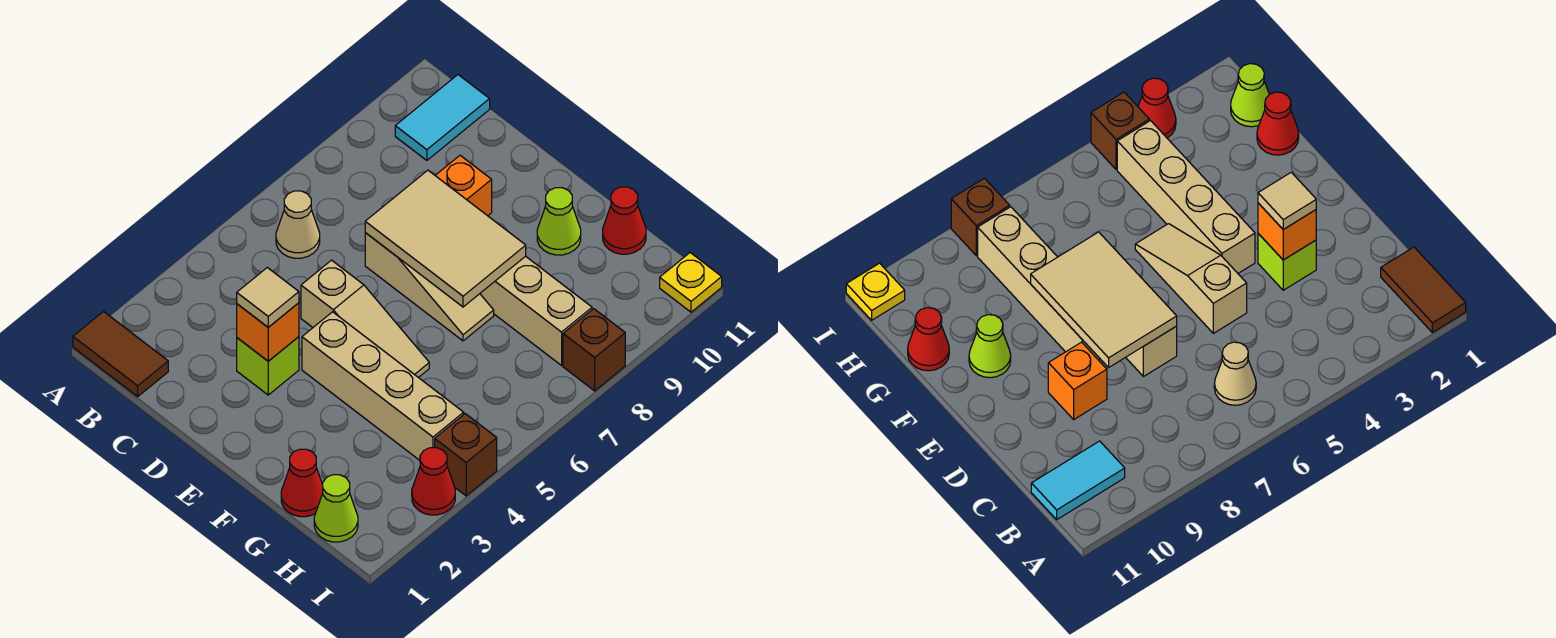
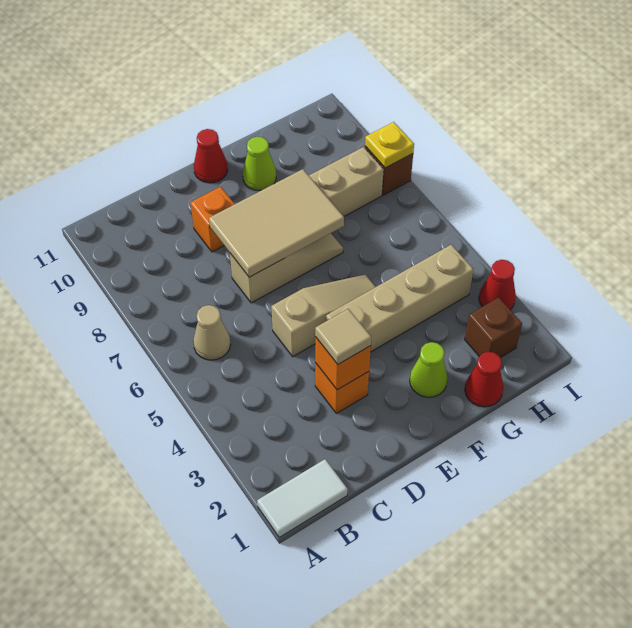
brown tile A1:B1 level 1 -> white tile A1:B1 level 1
cyan tile B10:B11 level 1 -> none
lime brick D3 level 1 -> orange brick D3 level 1
red cone G11 level 1 -> red cone E11 level 1
lime cone H1 level 1 -> lime cone F2 level 1
brown brick I4 level 1 -> brown brick H2 level 1
yellow plate I11 level 1 -> yellow plate I8 level 2

